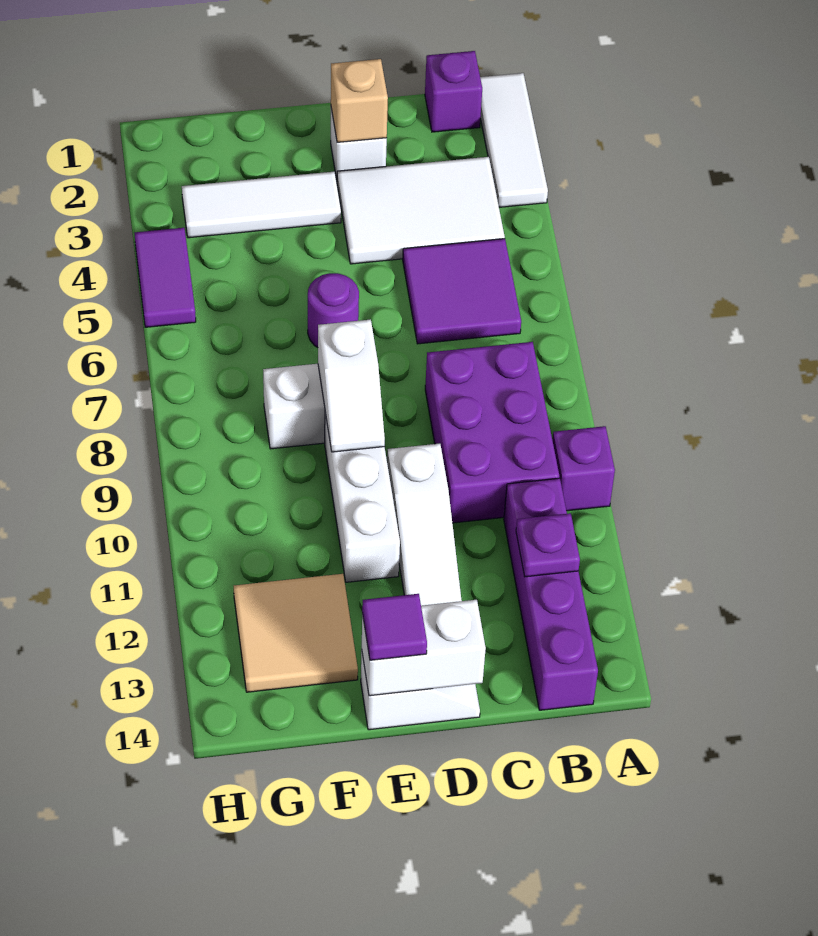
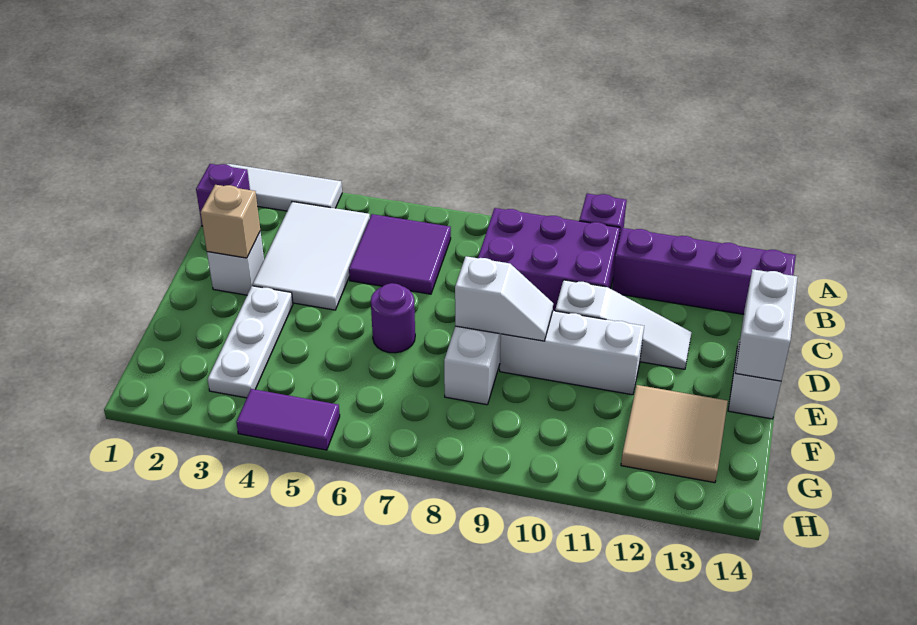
purple plate B12 level 2 -> none
white tile E3:G3 level 1 -> white plate E3:G3 level 1
purple tile E14 level 3 -> none

